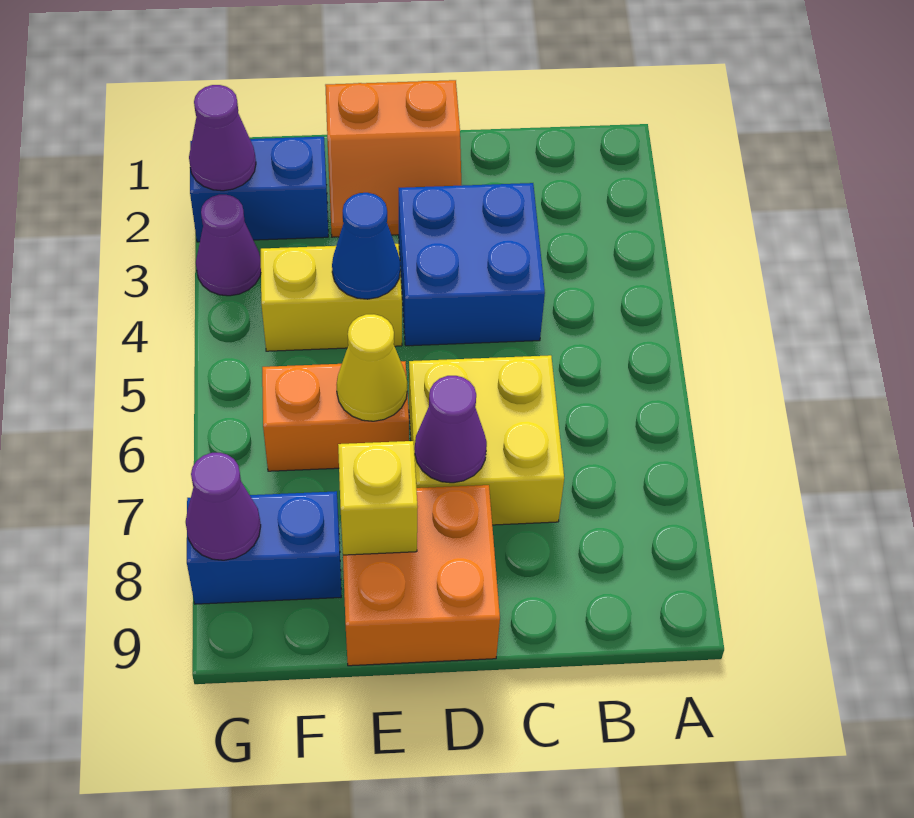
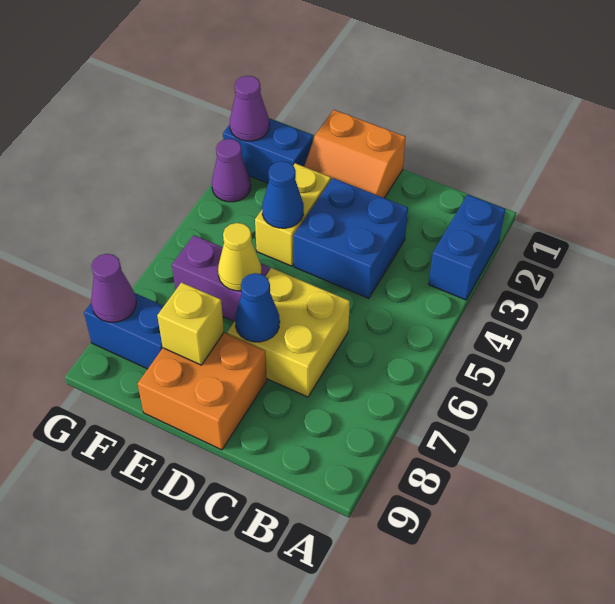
none -> blue brick A2:A3 level 1
purple cone D7 level 2 -> blue cone D7 level 2
yellow brick E4:F4 level 1 -> yellow brick E3:E4 level 1
orange brick E6:F6 level 1 -> purple brick E6:F6 level 1

